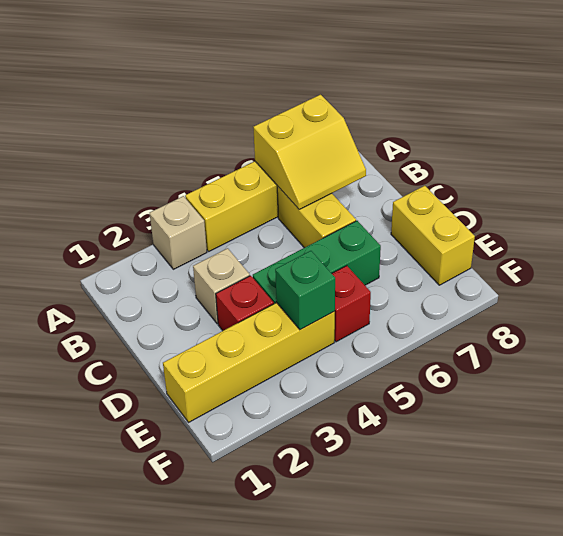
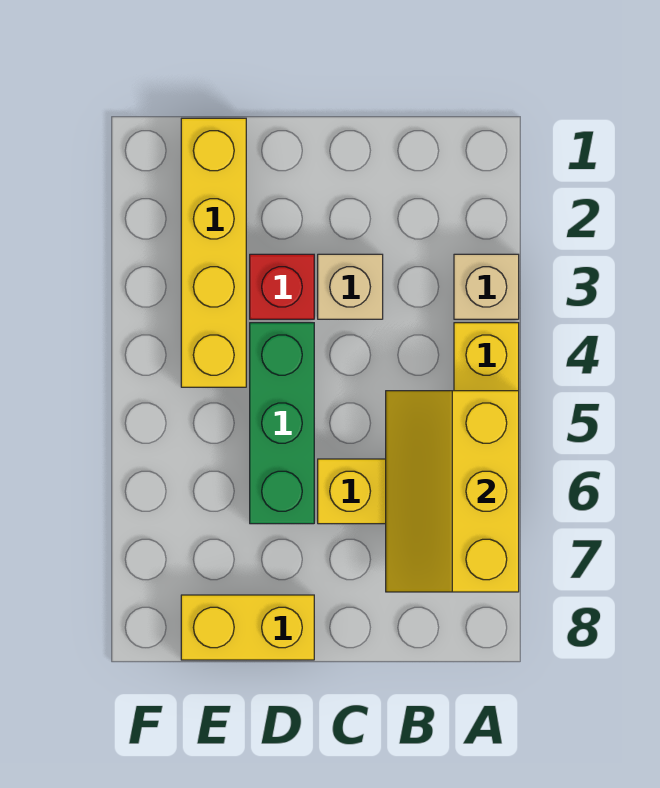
yellow slope A6:B7 level 2 top A -> yellow slope A5:B7 level 2 top A
green brick E4 level 2 -> none
red brick E5 level 1 -> none

